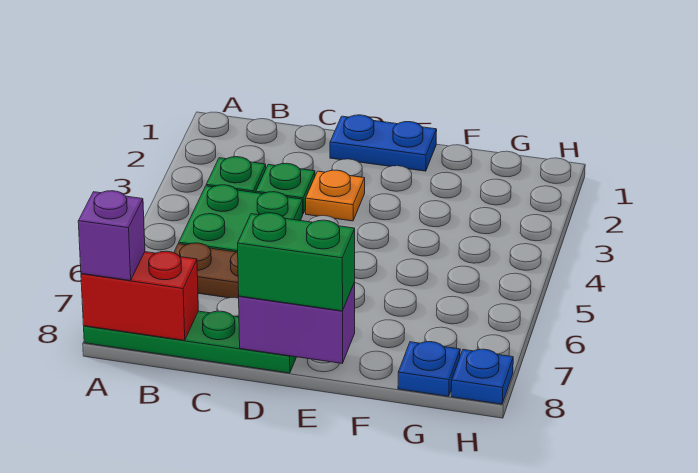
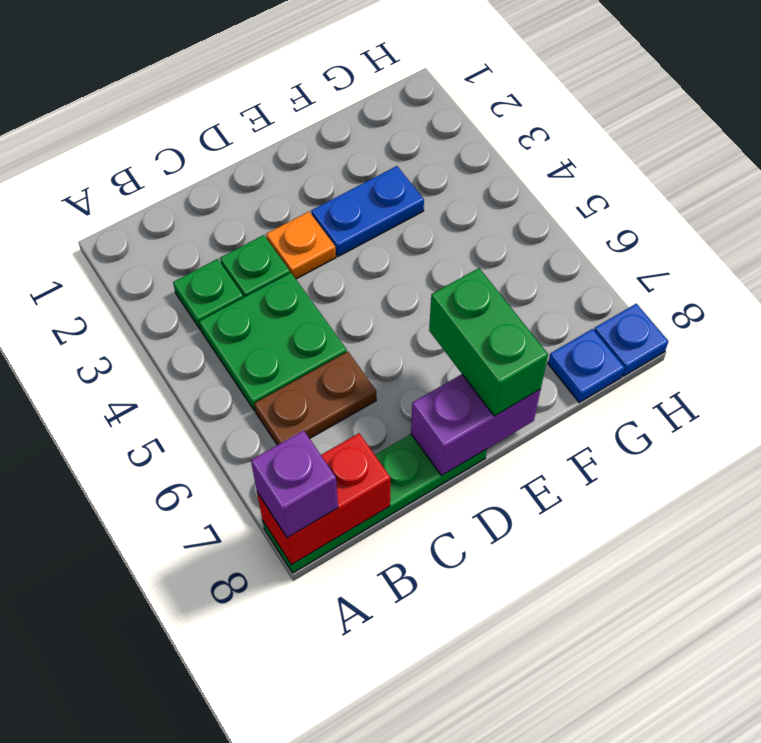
blue plate D1:E1 level 1 -> blue plate E3:F3 level 1
green brick D8:E8 level 3 -> green brick E7:E8 level 3

